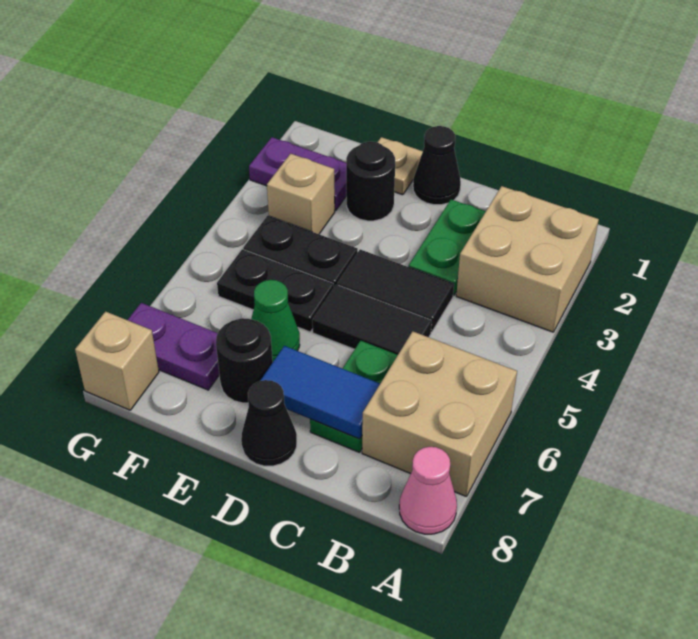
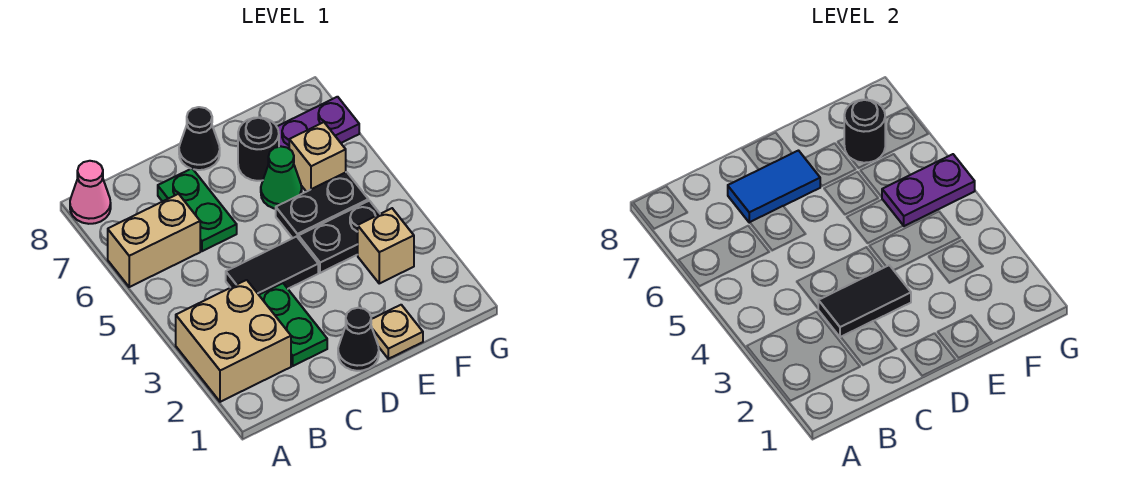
tan brick A6:B7 level 1 -> tan brick A6:B6 level 1
black tile C5:D5 level 1 -> black tile C3:D3 level 2
black round brick E2 level 1 -> black round brick F7 level 2
purple plate F2:G2 level 1 -> purple plate F5:G5 level 2
tan brick G8 level 1 -> tan brick F6 level 1

